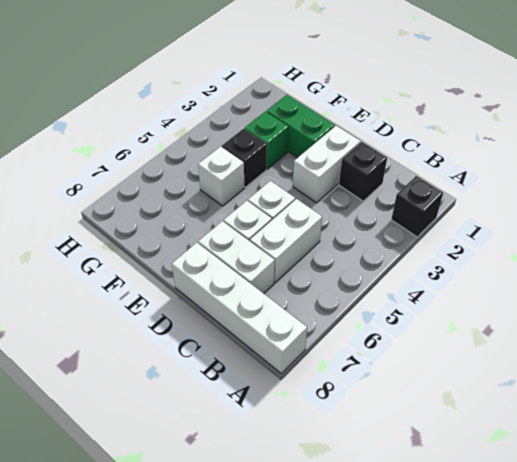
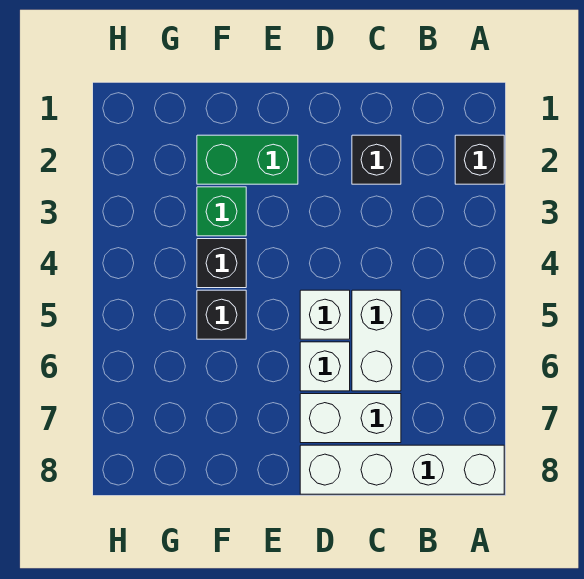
white brick D2:D3 level 1 -> none
white brick F5 level 1 -> black brick F5 level 1

